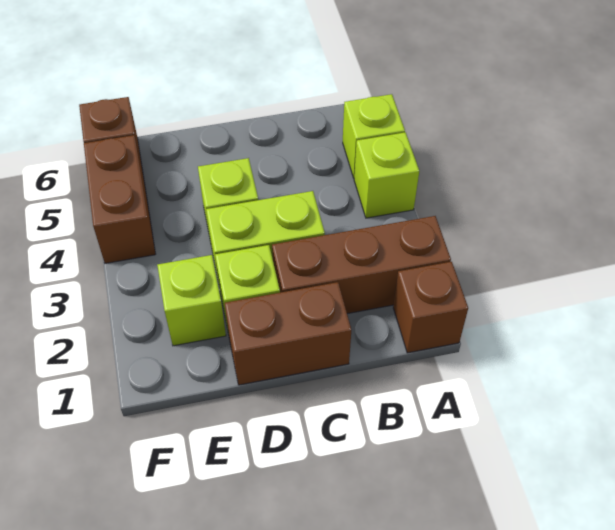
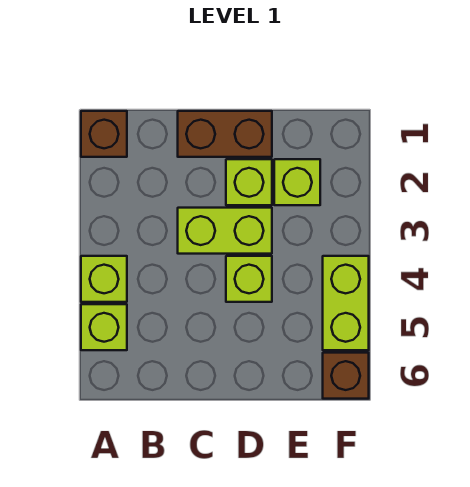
brown brick A2:C2 level 1 -> none
brown brick F4:F5 level 1 -> lime brick F4:F5 level 1

